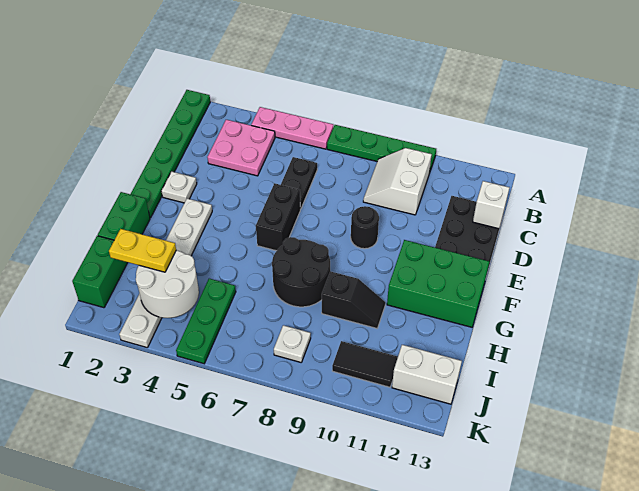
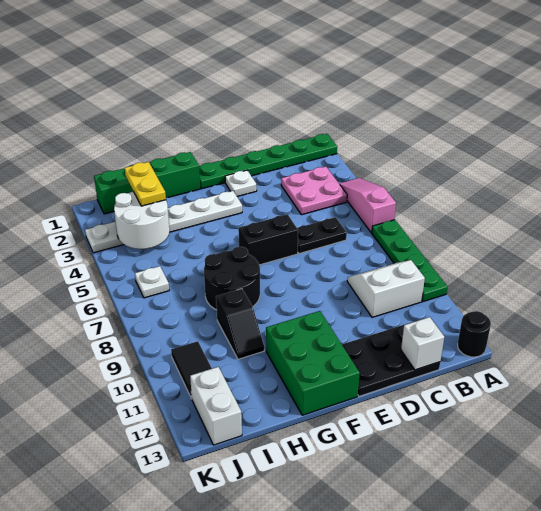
pink plate A4:A6 level 1 -> pink slope A4:A6 level 1 top 6
black round brick E9 level 1 -> black round brick A13 level 1
green plate I5:K5 level 1 -> none
white plate J8 level 1 -> white plate J6 level 1

